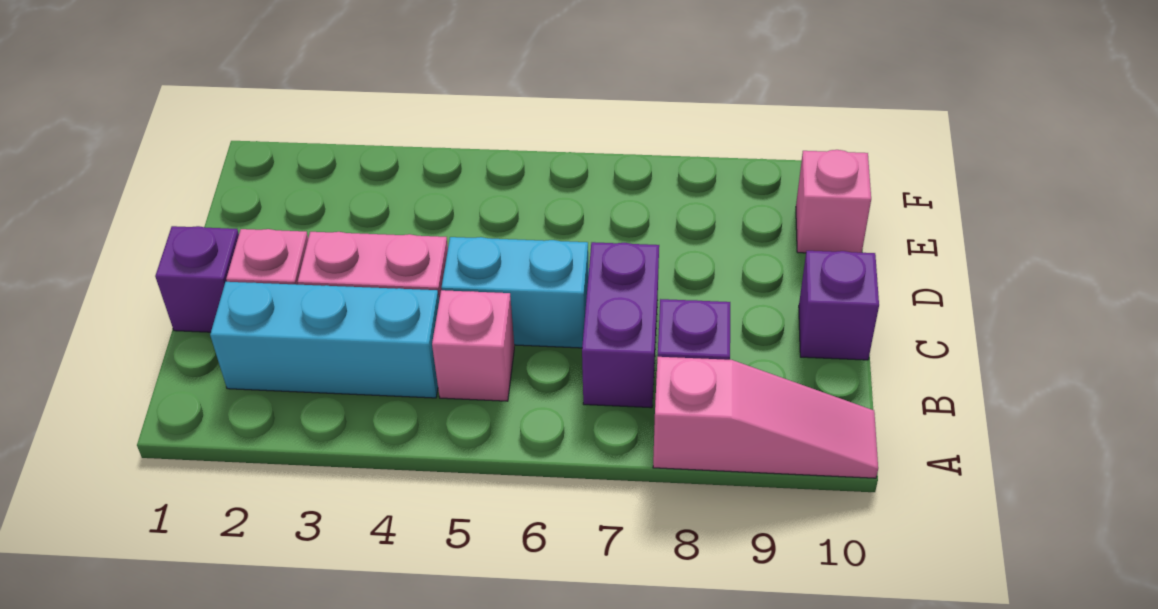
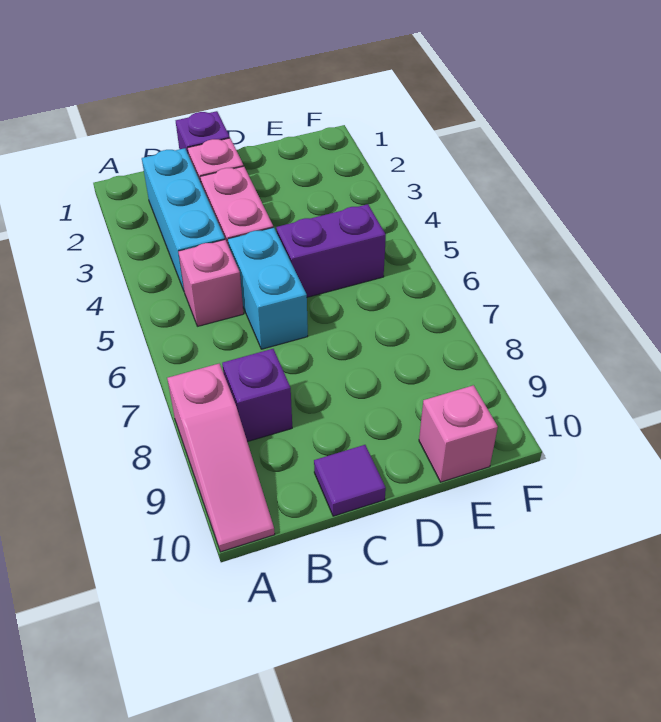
purple brick B7:C7 level 1 -> purple brick D5:E5 level 1
purple brick C10 level 1 -> purple tile C10 level 1

